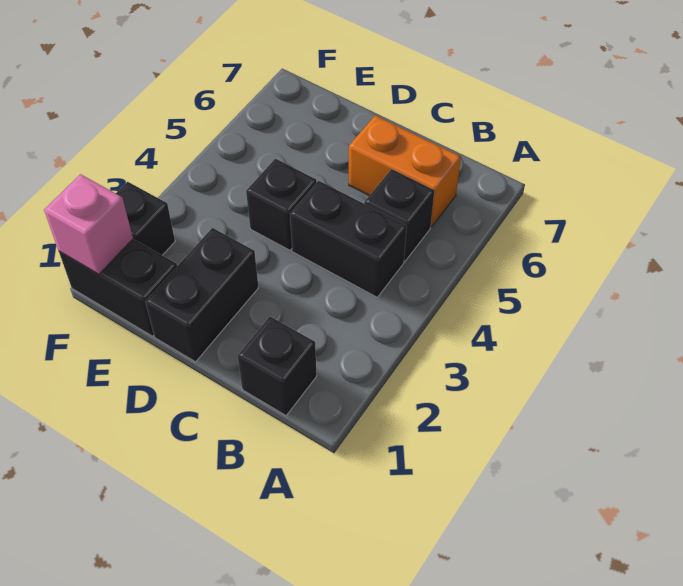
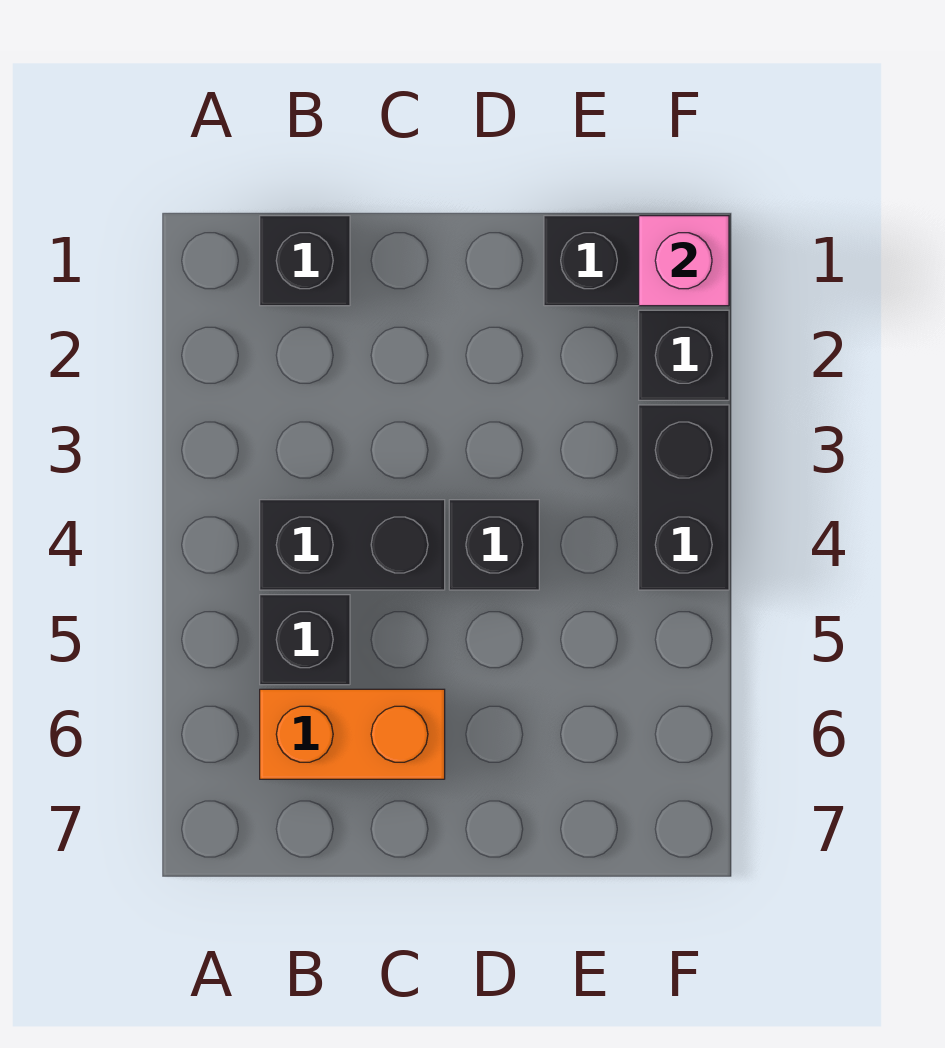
black brick D1:D2 level 1 -> black brick F3:F4 level 1

